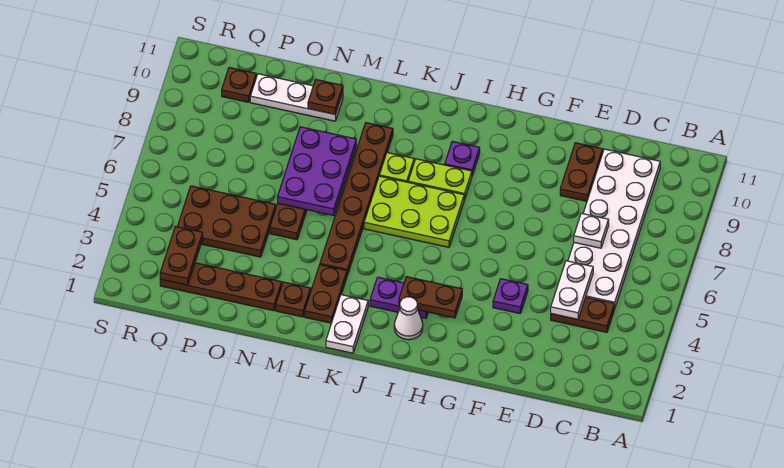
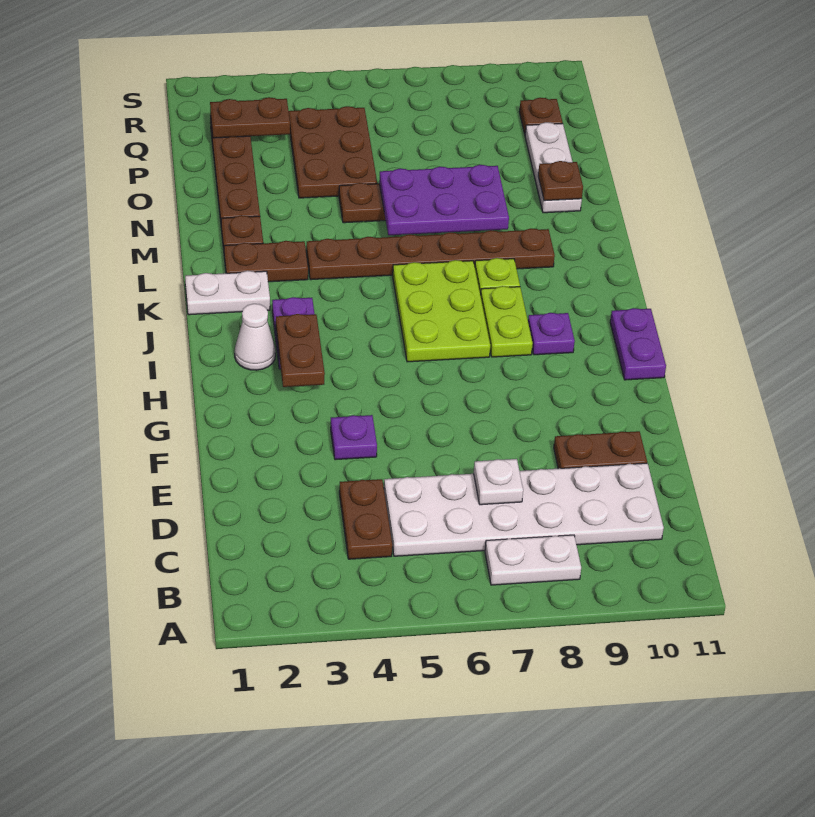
white plate D4:D5 level 2 -> white plate B7:B8 level 1
none -> purple plate H11:I11 level 1

